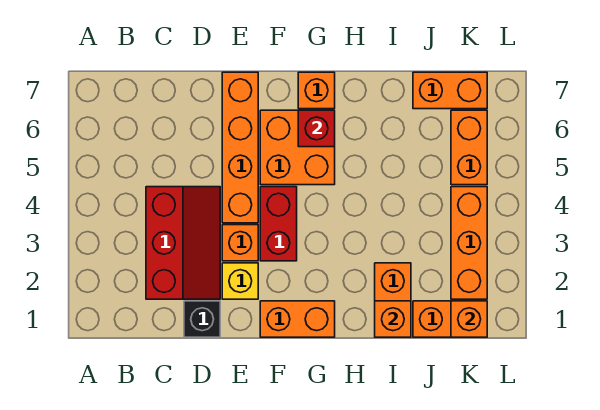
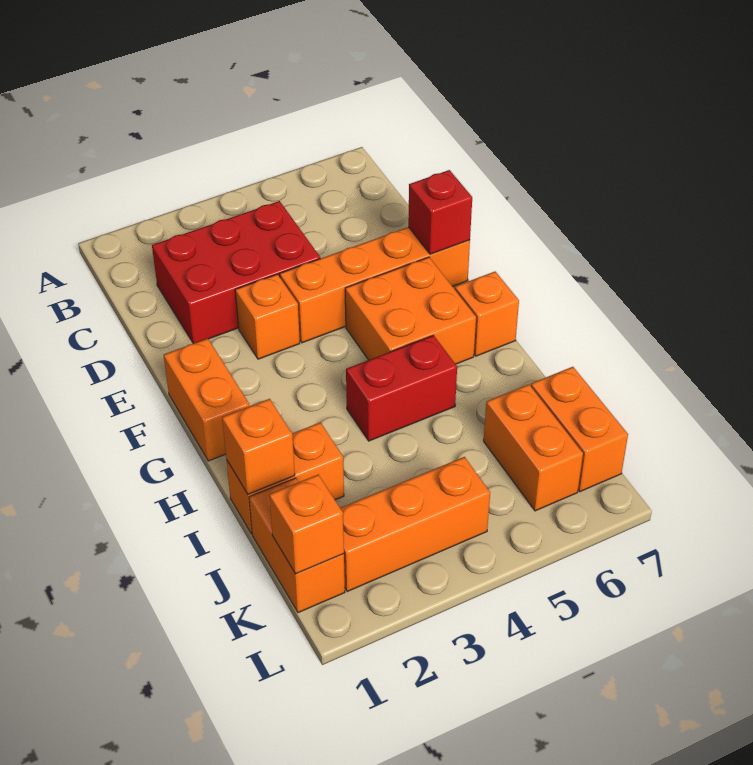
red slope C2:D4 level 1 top C -> red brick C2:D4 level 1
black brick D1 level 1 -> none
yellow brick E2 level 1 -> none
red brick F3:F4 level 1 -> red brick H4:H5 level 1
red brick G6 level 2 -> red brick E7 level 2
orange brick K5:K6 level 1 -> orange brick J6:K6 level 1

